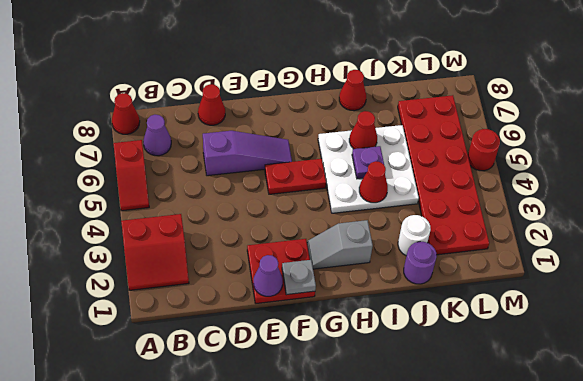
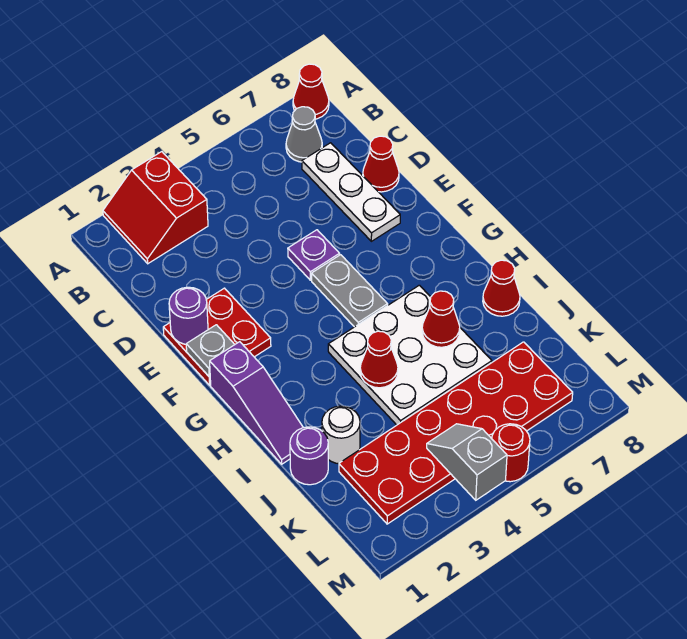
red slope A5:A6 level 1 top 6 -> none
purple cone B7 level 1 -> grey cone B7 level 1
none -> white plate C7:E7 level 1
purple slope D6:F6 level 1 top D -> purple slope G1:I1 level 1 top G
purple cone E1 level 2 -> purple round brick E1 level 2
red plate F5:G5 level 1 -> grey plate F5:G5 level 1
grey slope G2:H2 level 1 top H -> grey slope L4:M4 level 2 top M
purple plate I5 level 2 -> purple plate E5 level 1

